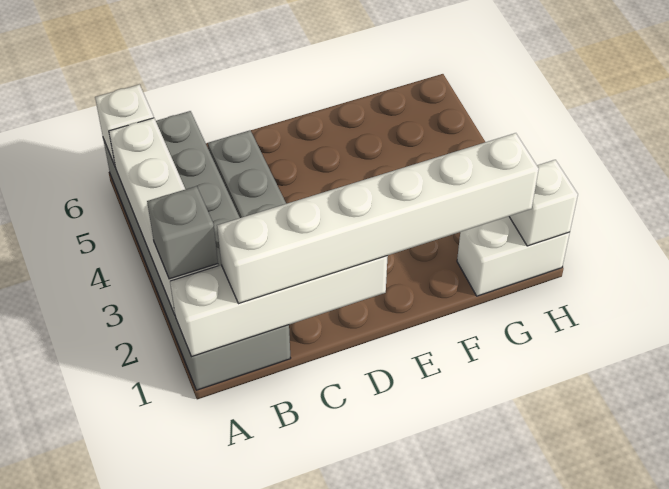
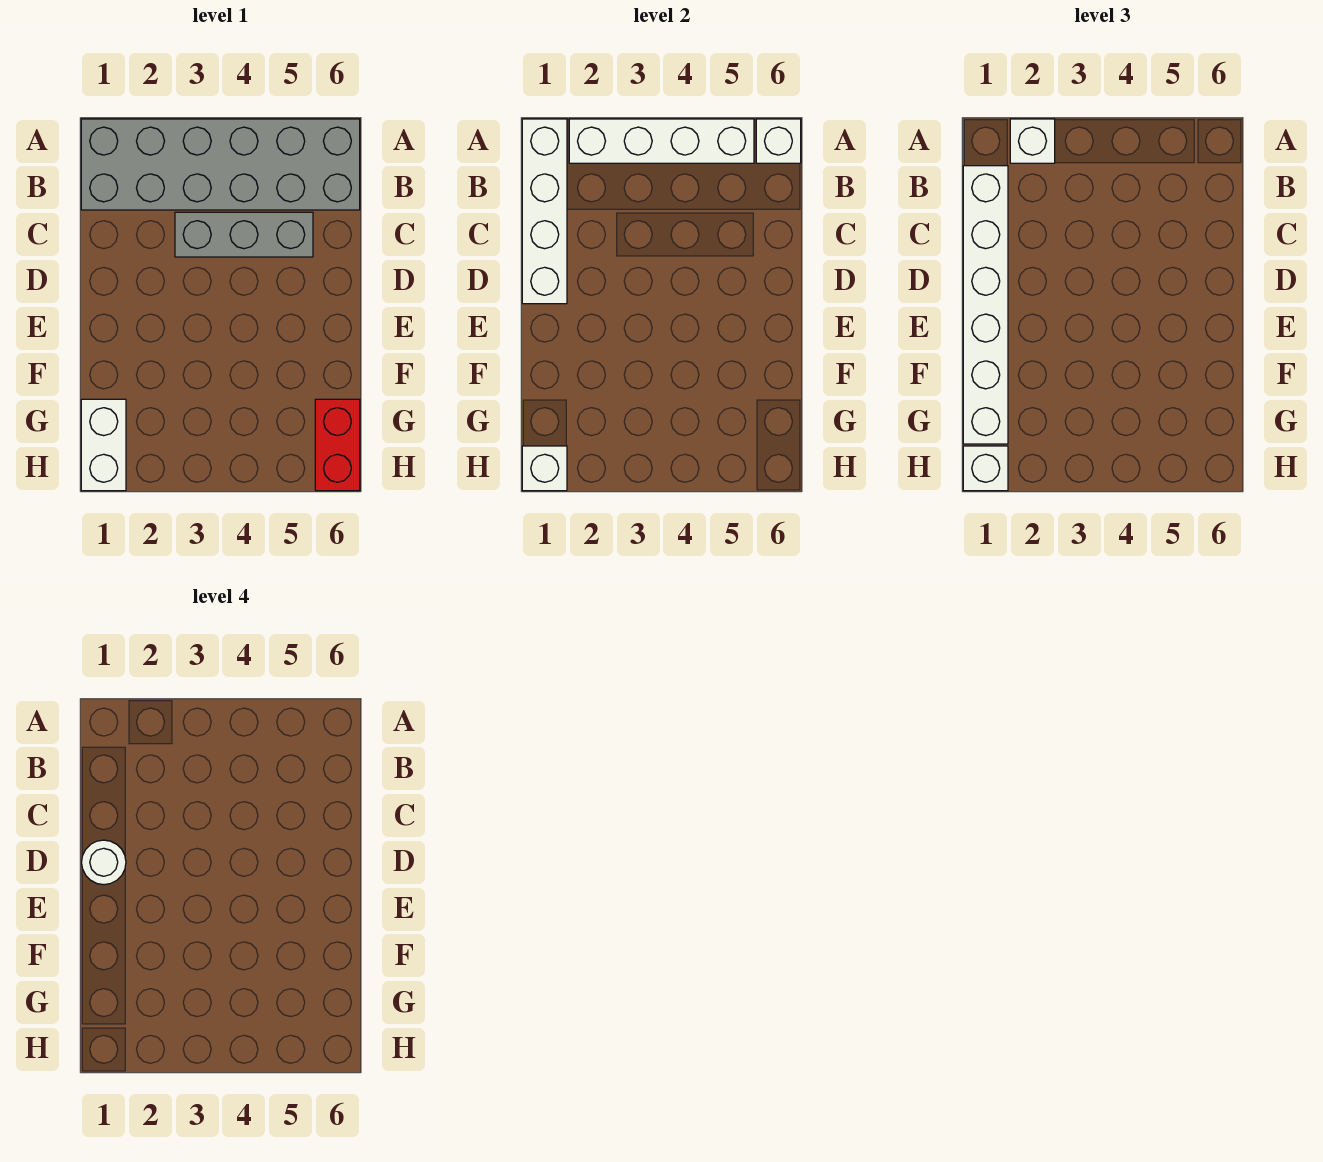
grey brick A2 level 3 -> white brick A2 level 3
none -> white round brick D1 level 4
none -> red brick G6:H6 level 1
none -> white brick H1 level 3

